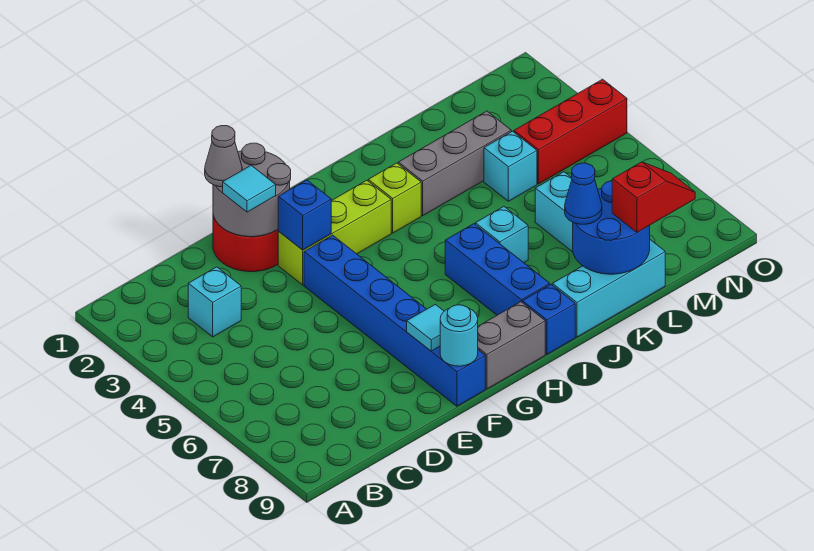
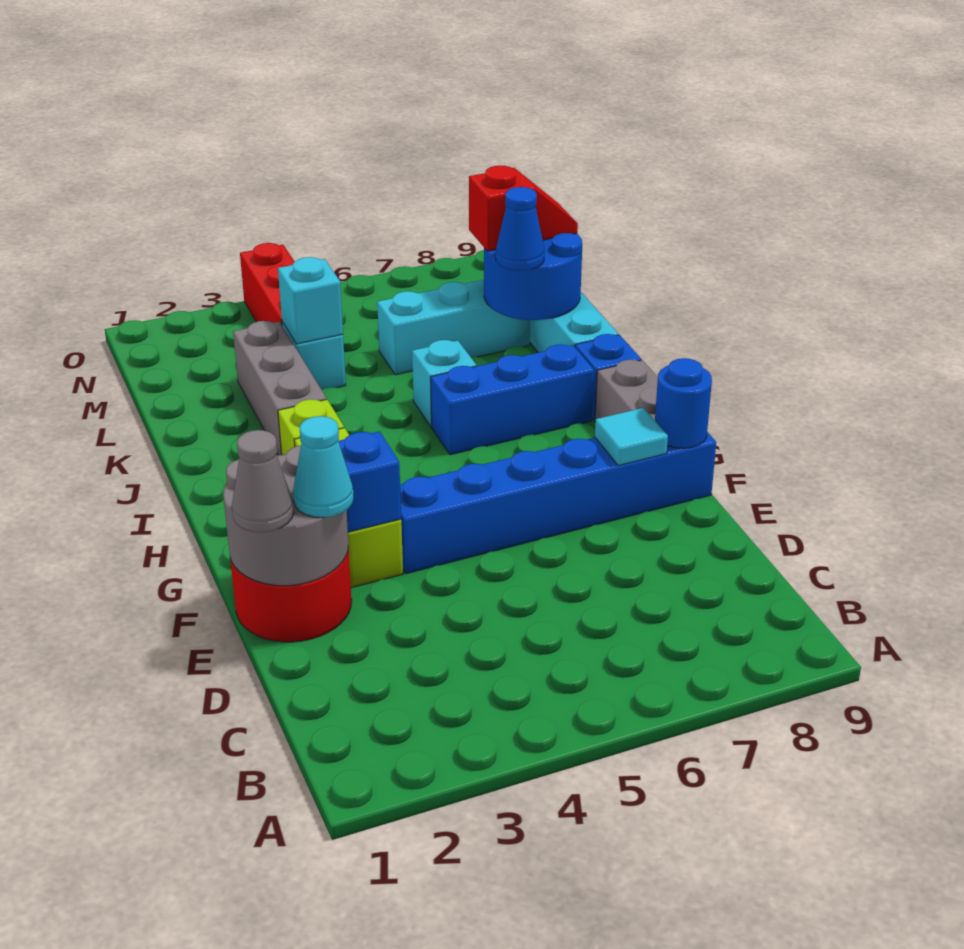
cyan brick C3 level 1 -> cyan brick L4 level 2
cyan tile E2 level 3 -> cyan cone E2 level 3
cyan round brick F9 level 2 -> blue round brick F9 level 2
red slope L9:M9 level 3 top L -> red slope L8:L9 level 3 top 8

